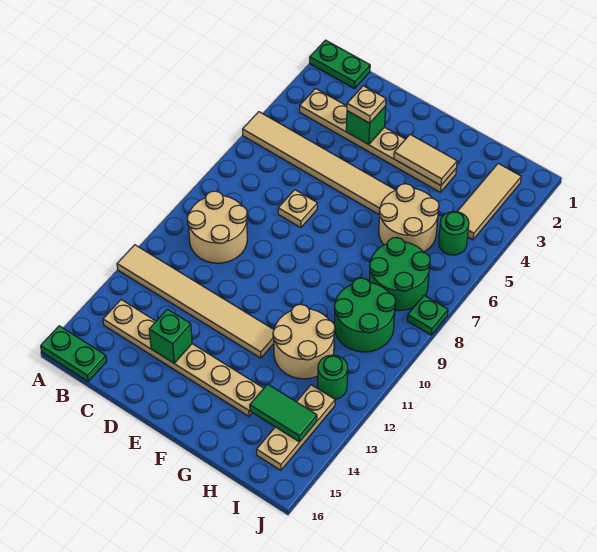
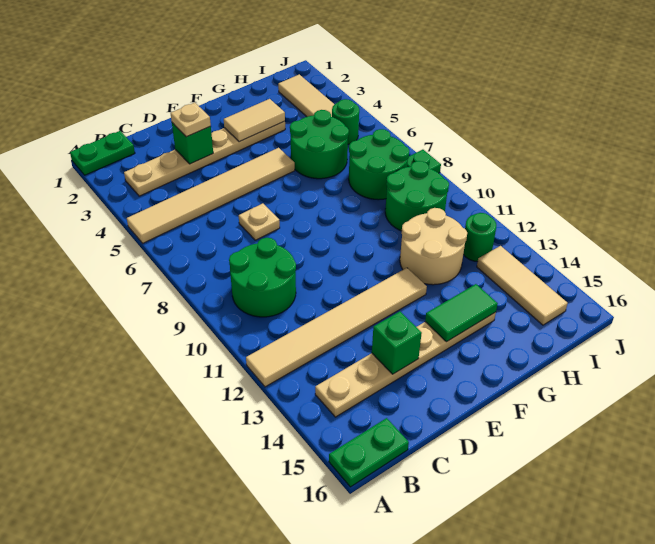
tan round brick B9:C10 level 1 -> green round brick B9:C10 level 1
tan round brick G5:H6 level 1 -> green round brick G5:H6 level 1
green tile H14:I14 level 2 -> green tile F14:G14 level 2
tan plate I13:I15 level 1 -> tan tile I13:I15 level 1

